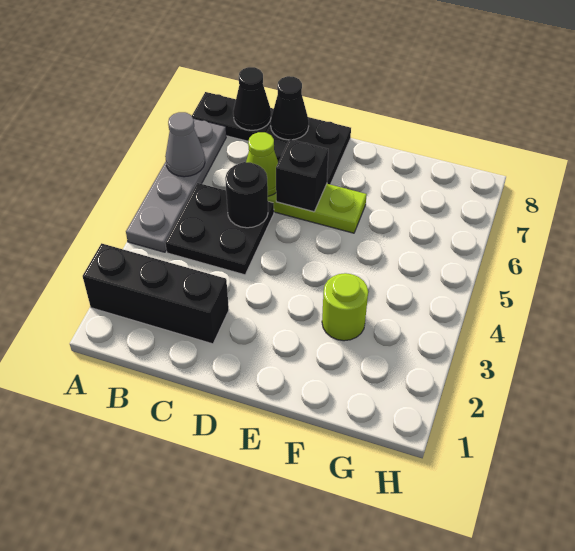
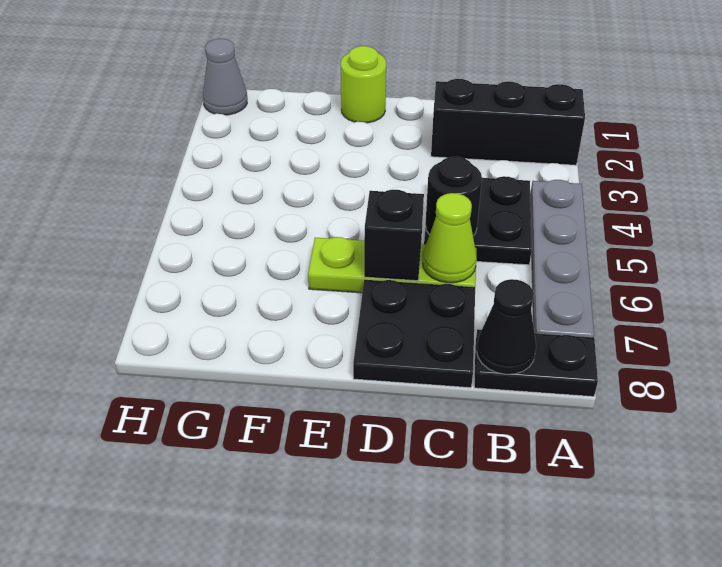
grey cone A6 level 2 -> grey cone H1 level 1
black cone C8 level 2 -> none
lime round brick F3 level 1 -> lime round brick E1 level 1

